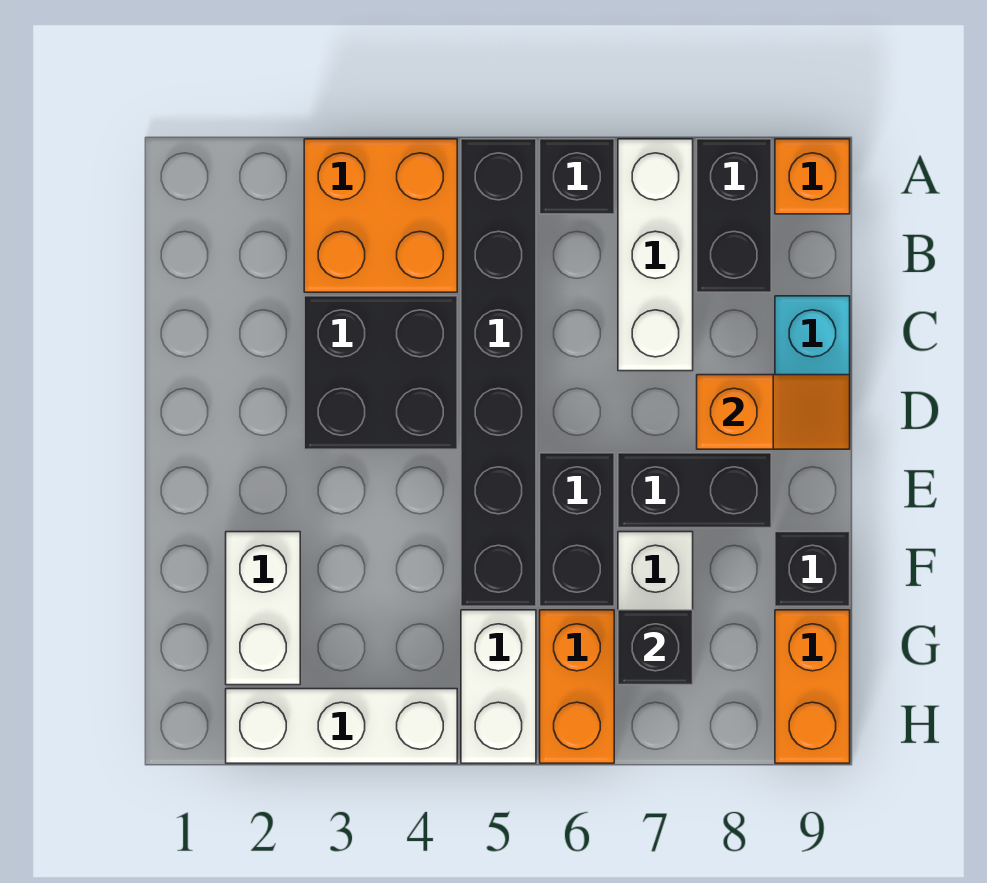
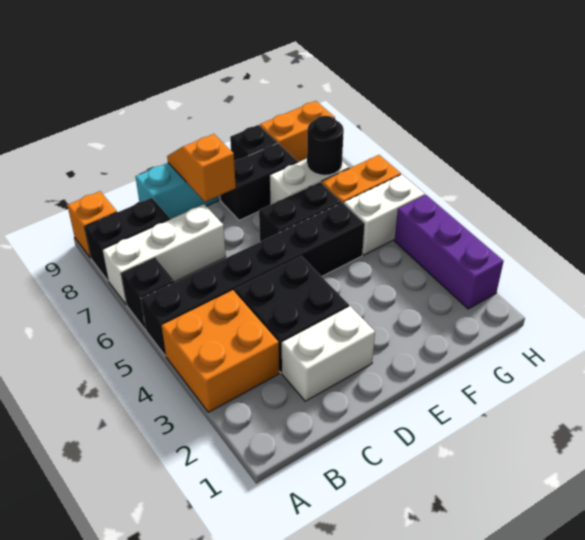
black brick E7:E8 level 1 -> black brick E8:F8 level 1
white brick F2:G2 level 1 -> white brick C2:D2 level 1
black brick G7 level 2 -> black round brick G7 level 2
white brick H2:H4 level 1 -> purple brick H2:H4 level 1

